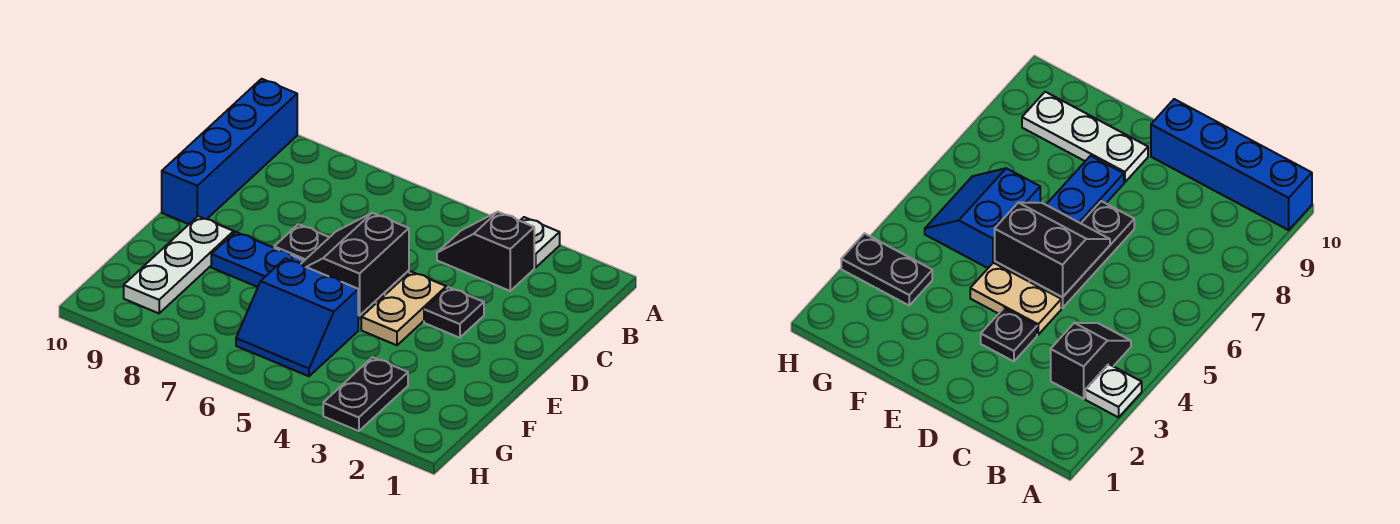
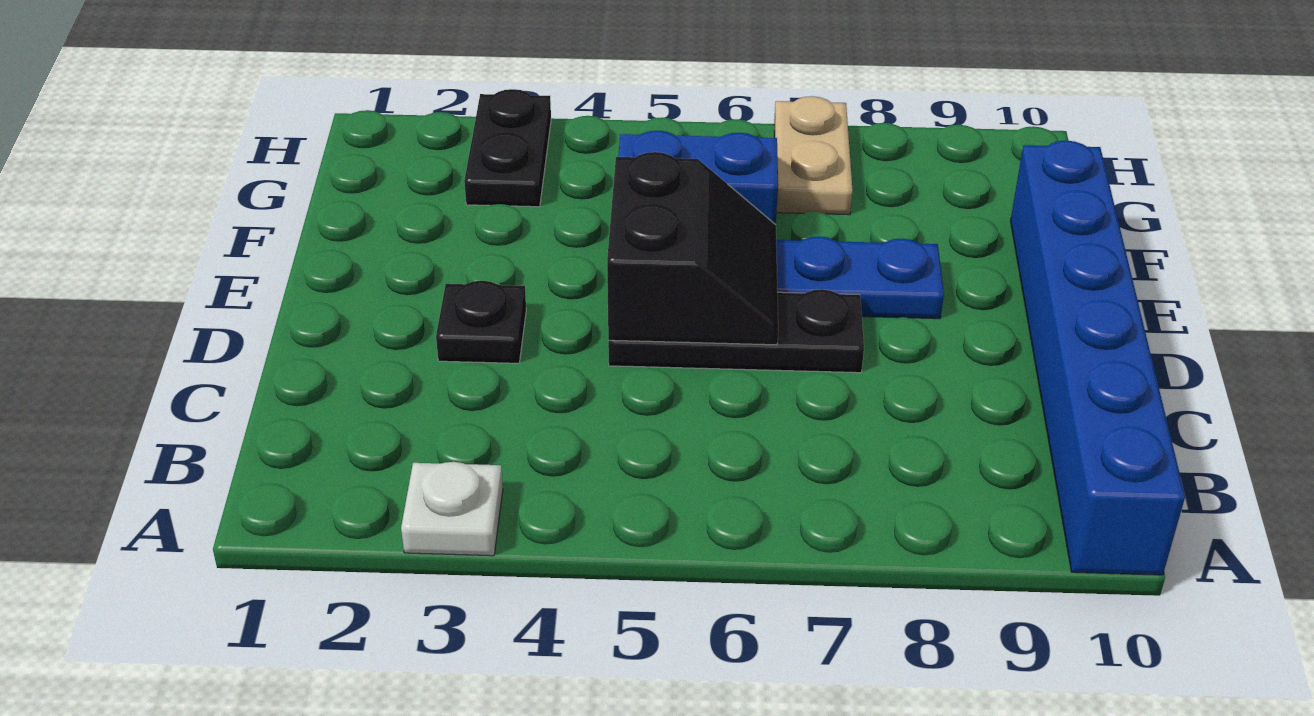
blue brick A10:D10 level 1 -> blue brick A10:F10 level 1
black slope B3:B4 level 1 top 3 -> none
tan plate D4:E4 level 1 -> tan plate G7:H7 level 1
white plate E9:G9 level 1 -> none

